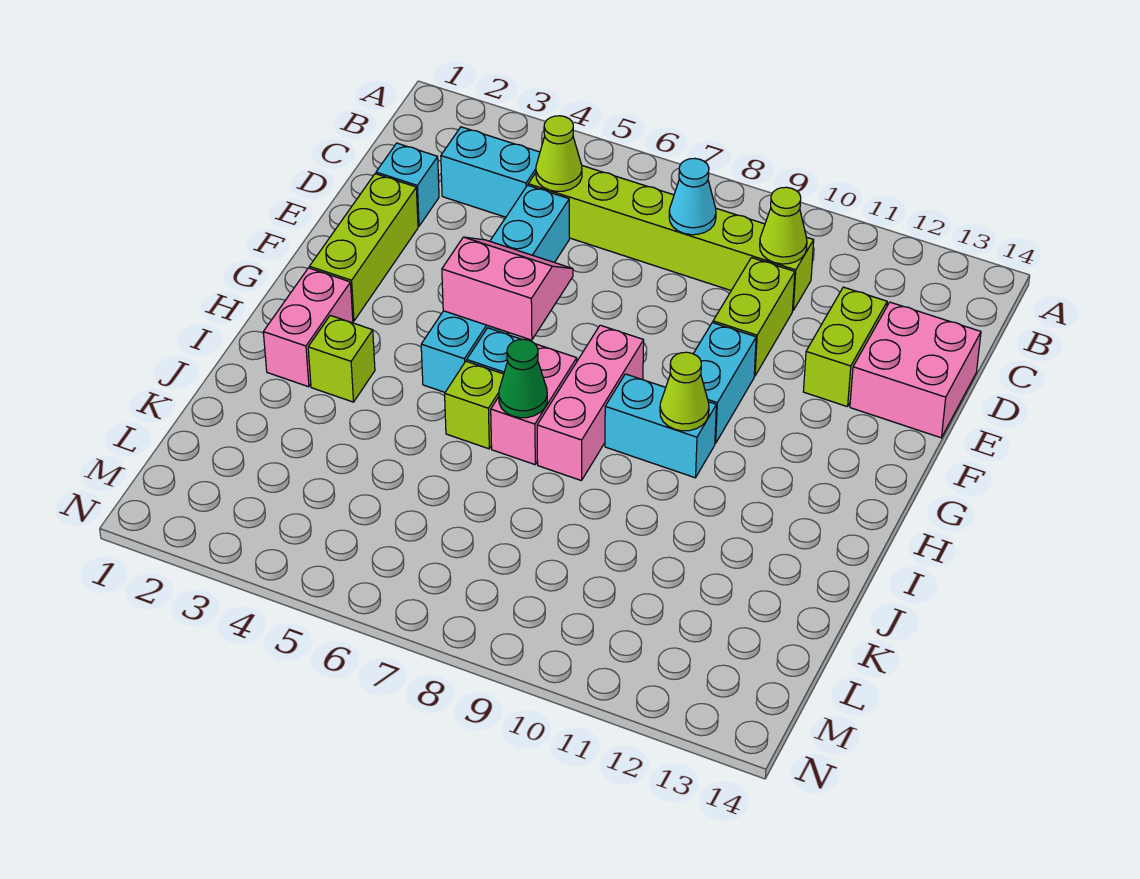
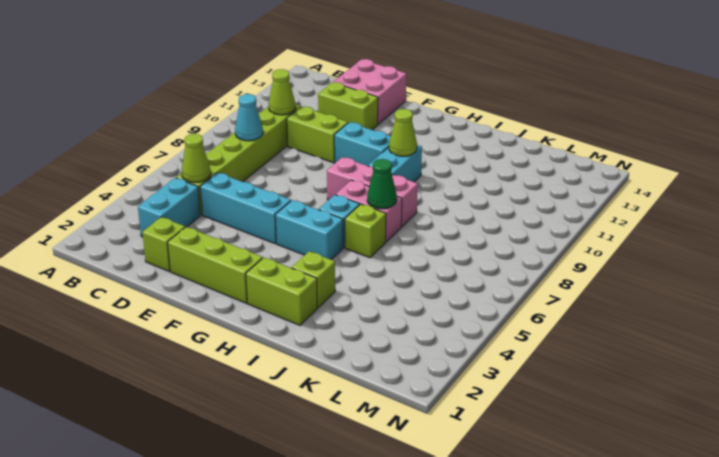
cyan brick D2 level 1 -> lime brick D2 level 1
pink slope F5:G6 level 2 top G -> none
pink brick H2:I2 level 1 -> lime brick H2:I2 level 1

